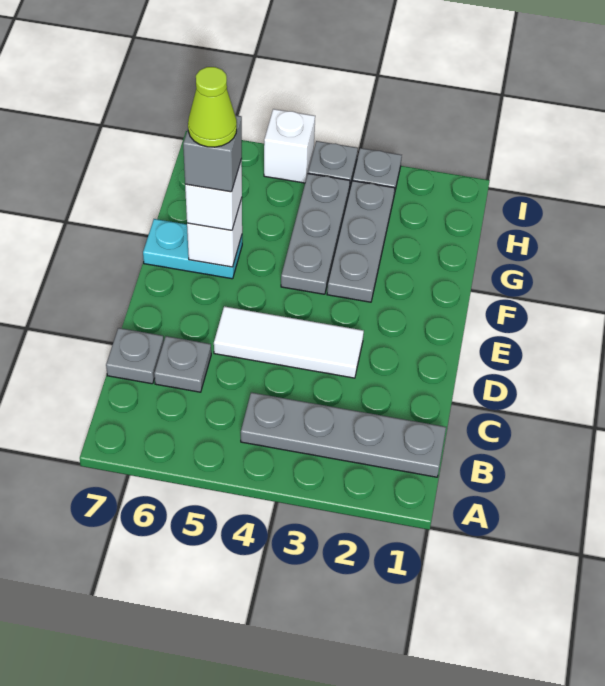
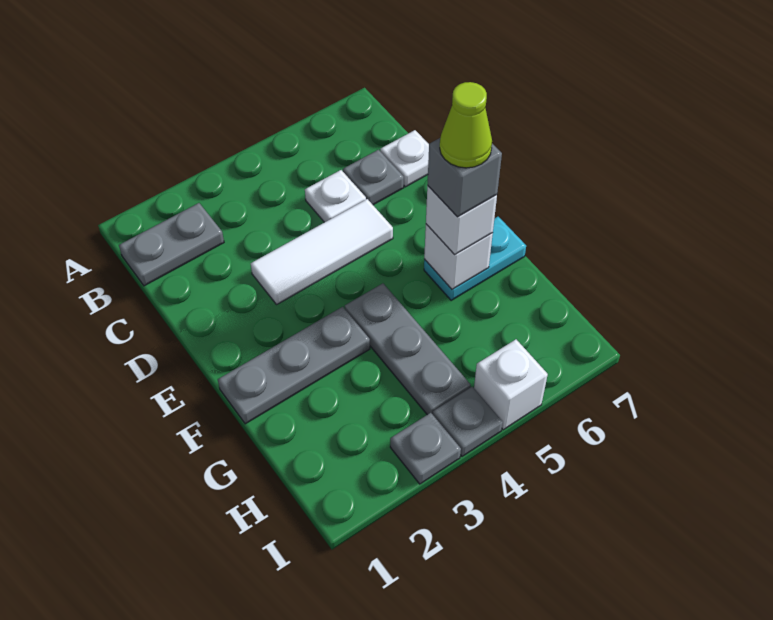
grey plate B1:B4 level 1 -> grey plate B1:B2 level 1
none -> white plate C5 level 1
grey plate C7 level 1 -> white plate C7 level 1
grey plate F3:H3 level 1 -> grey plate F1:F3 level 1

